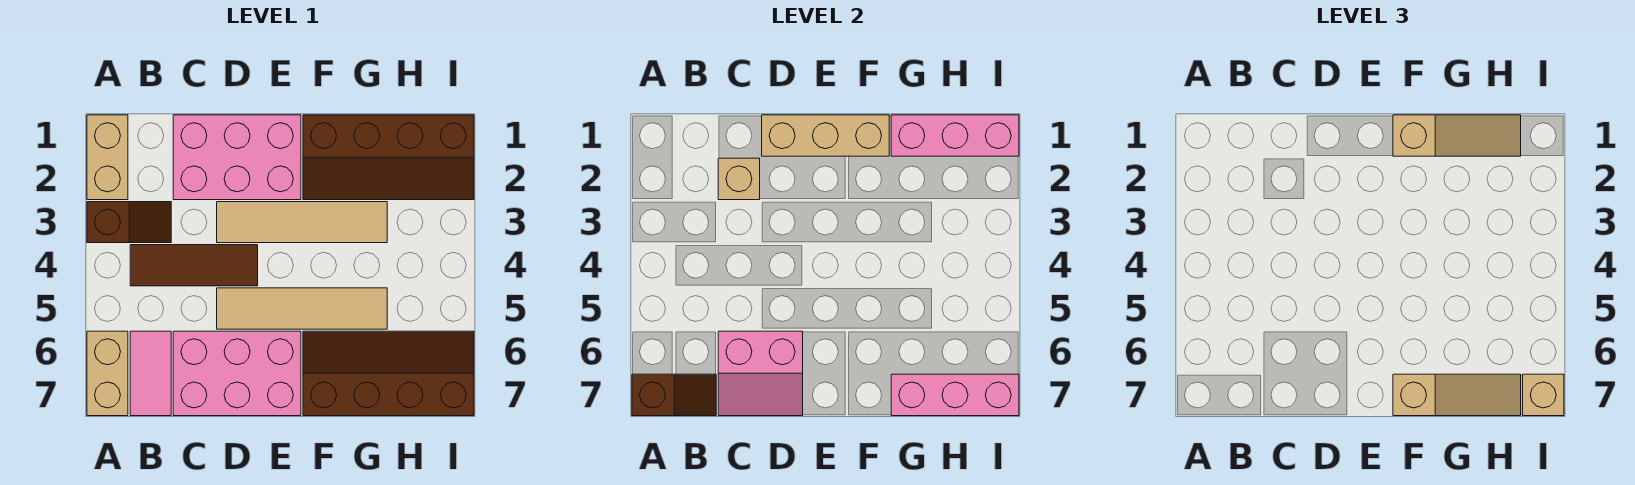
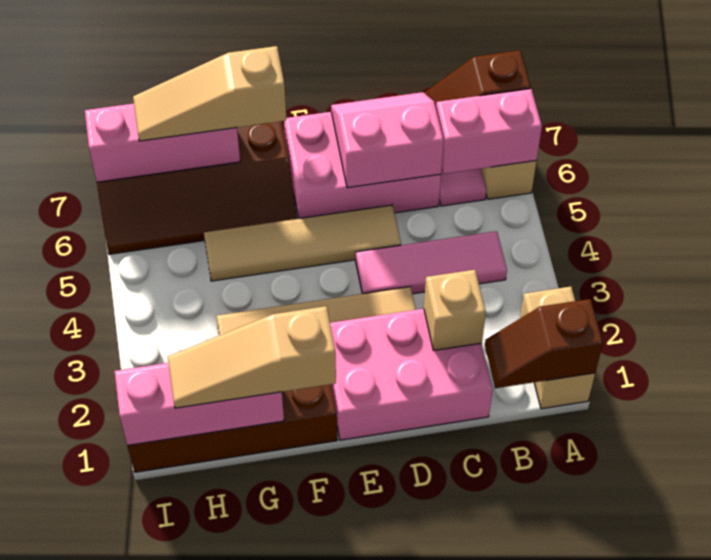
brown slope A3:B3 level 1 top A -> brown slope A1:B1 level 2 top A
none -> pink brick A6:B6 level 2
brown tile B4:D4 level 1 -> pink tile B4:D4 level 1
tan brick D1:F1 level 2 -> none
tan brick I7 level 3 -> none

